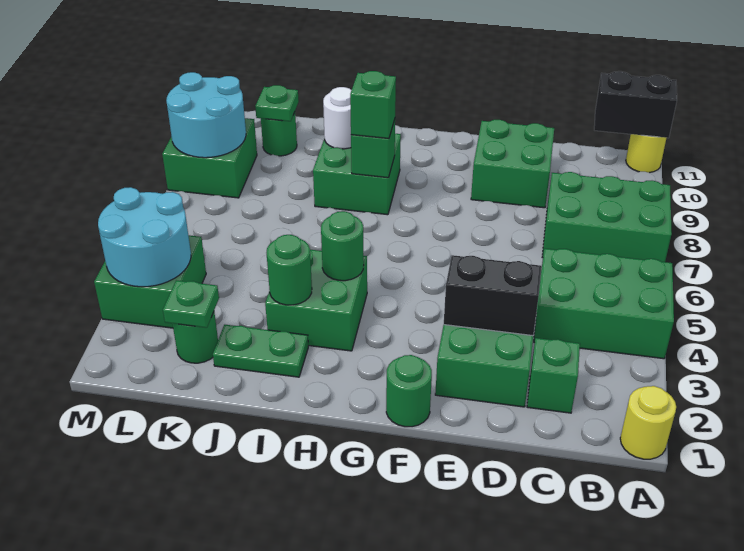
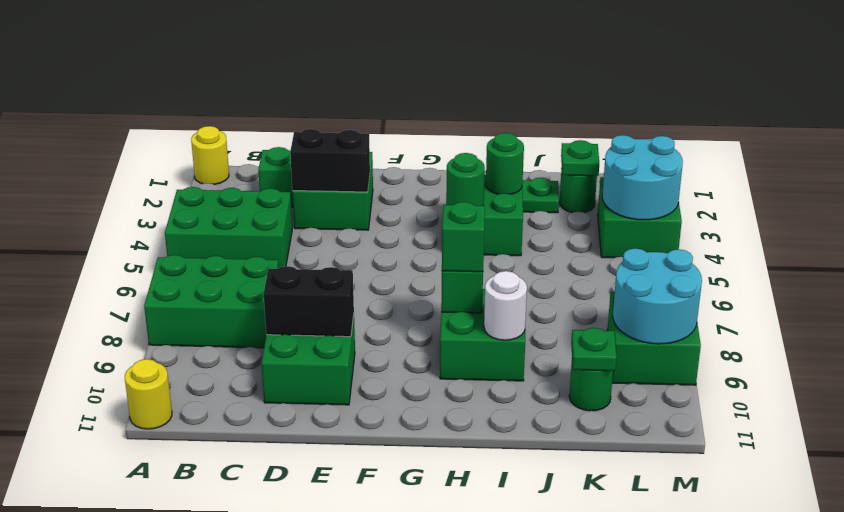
black brick A11:B11 level 2 -> black brick D9:E9 level 2
green round brick F1 level 1 -> none

